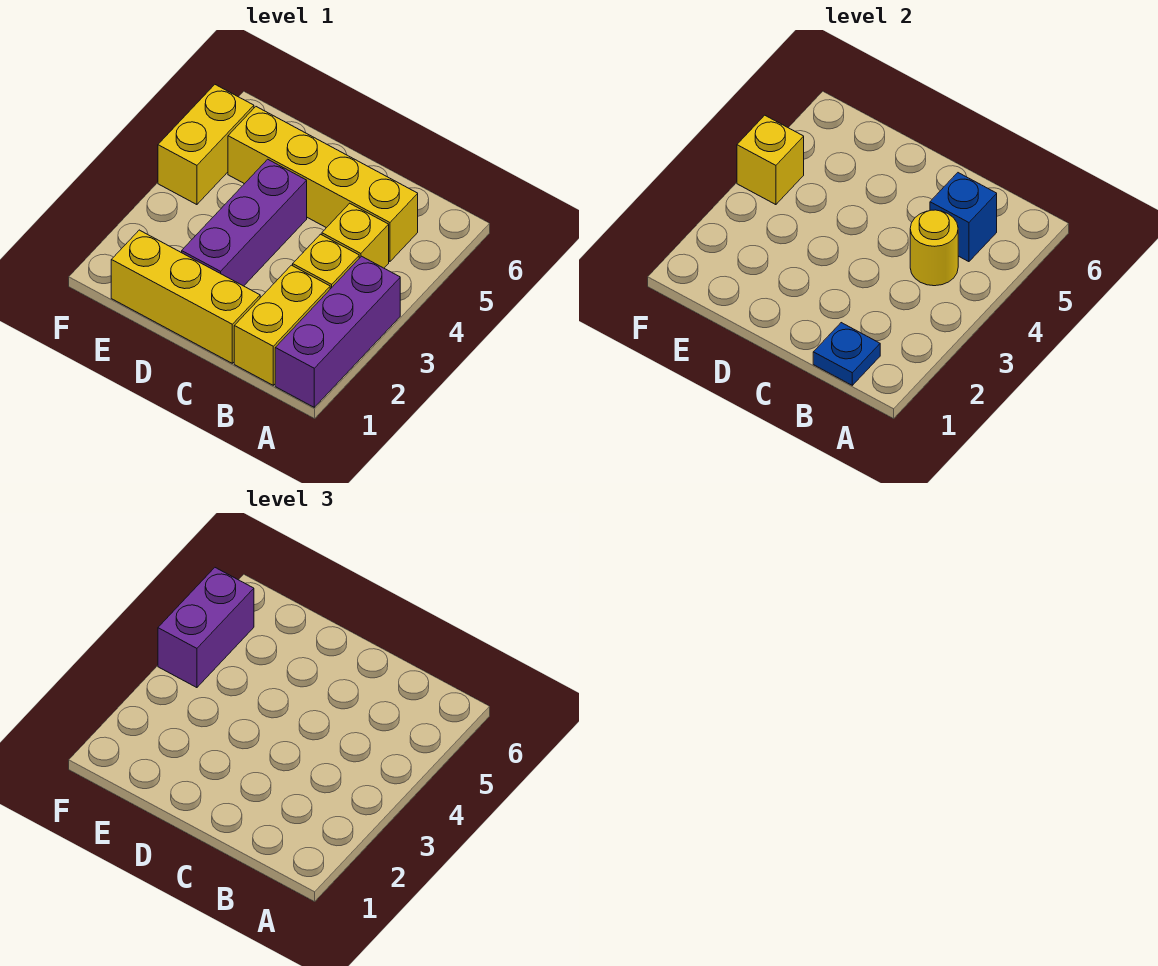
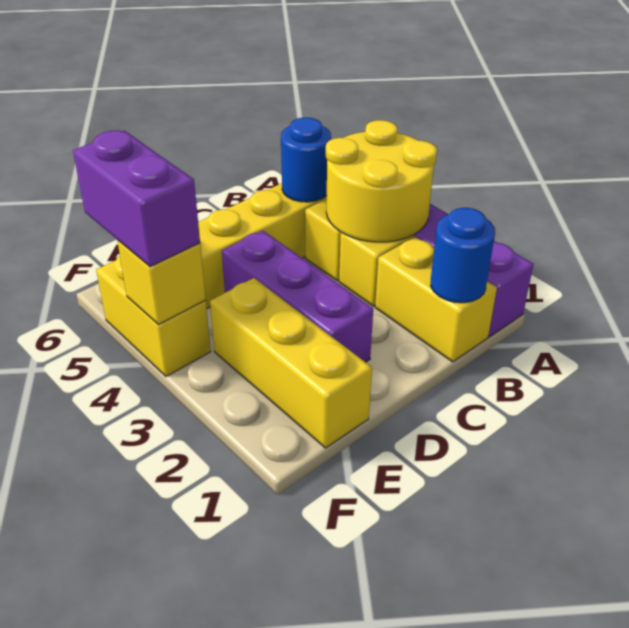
blue plate B1 level 2 -> blue round brick B1 level 2
yellow round brick B4 level 2 -> yellow round brick A3:B4 level 2
blue brick B5 level 2 -> blue round brick B5 level 2
yellow brick C1:E1 level 1 -> yellow brick E1:E3 level 1

